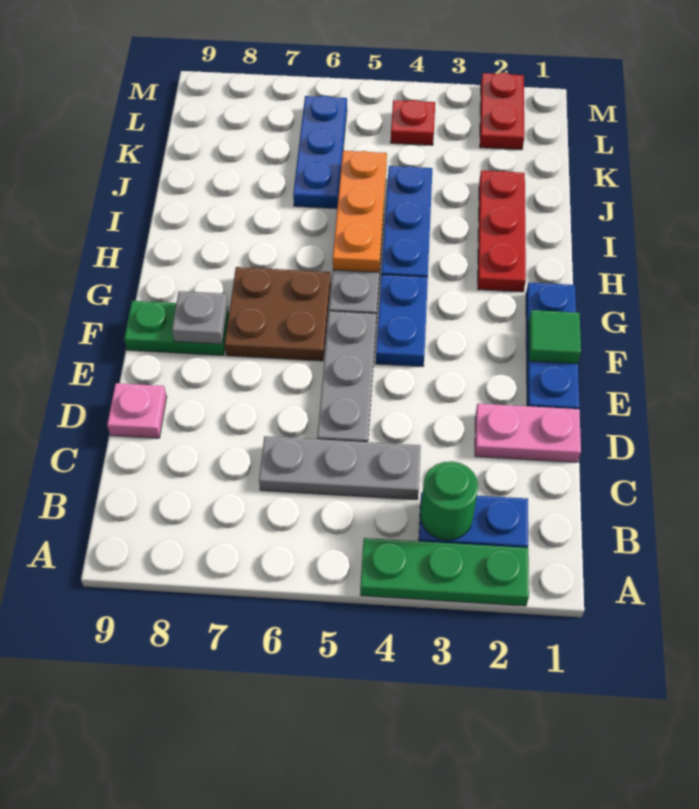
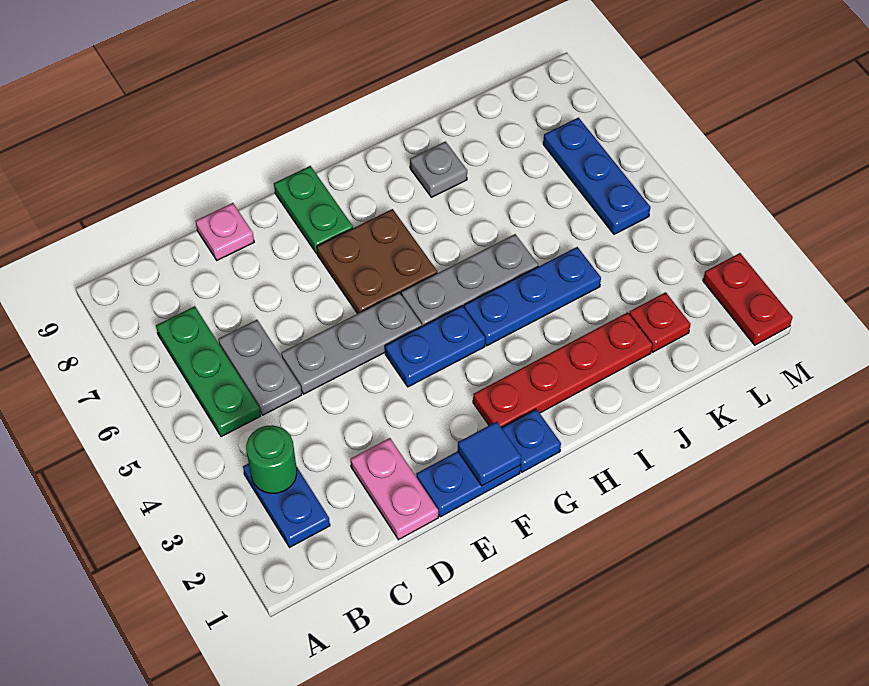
green plate A2:A4 level 1 -> green plate B5:B7 level 1
grey plate C4:C6 level 1 -> grey plate C5:C6 level 1
green tile F1 level 2 -> blue tile F1 level 2
grey plate F8 level 2 -> grey plate I8 level 1
red plate H2:J2 level 1 -> red plate G2:J2 level 1
orange plate H5:J5 level 2 -> none
blue plate J6:L6 level 1 -> blue plate L5:L7 level 1
red plate L2:M2 level 1 -> red plate M1:M2 level 1
red plate L4 level 1 -> red plate K2 level 1

